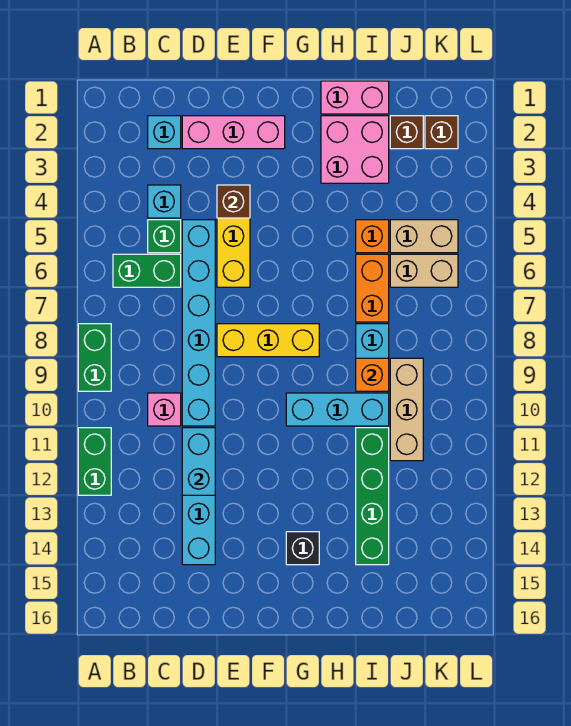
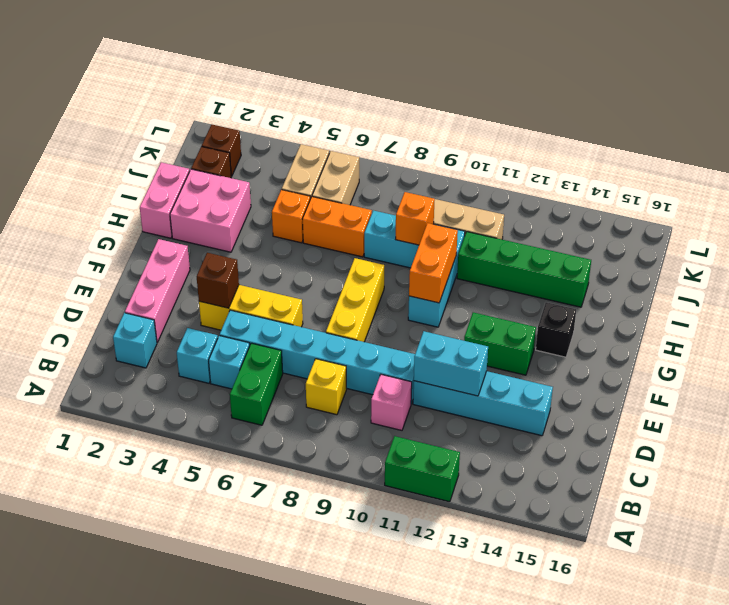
green brick A8:A9 level 1 -> green brick F12:F13 level 1
green brick C5 level 1 -> cyan brick C5 level 1
none -> yellow brick C8 level 1
none -> orange brick G10:H10 level 2

